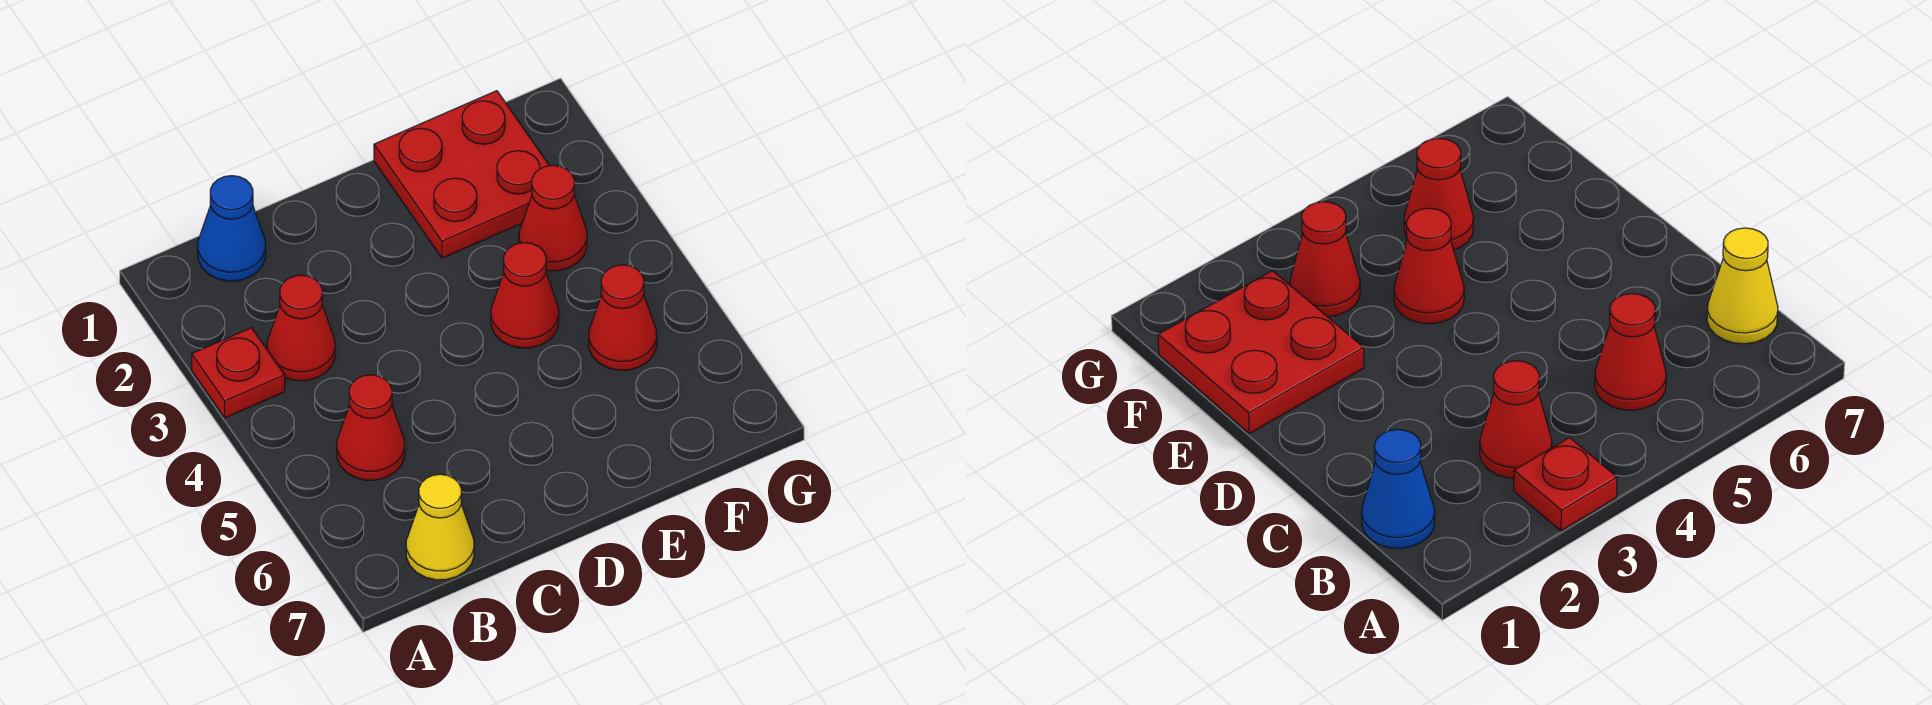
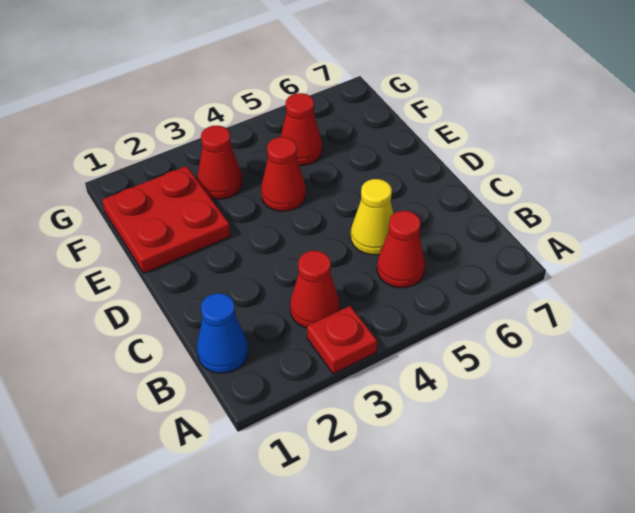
yellow cone B7 level 1 -> yellow cone C5 level 1

